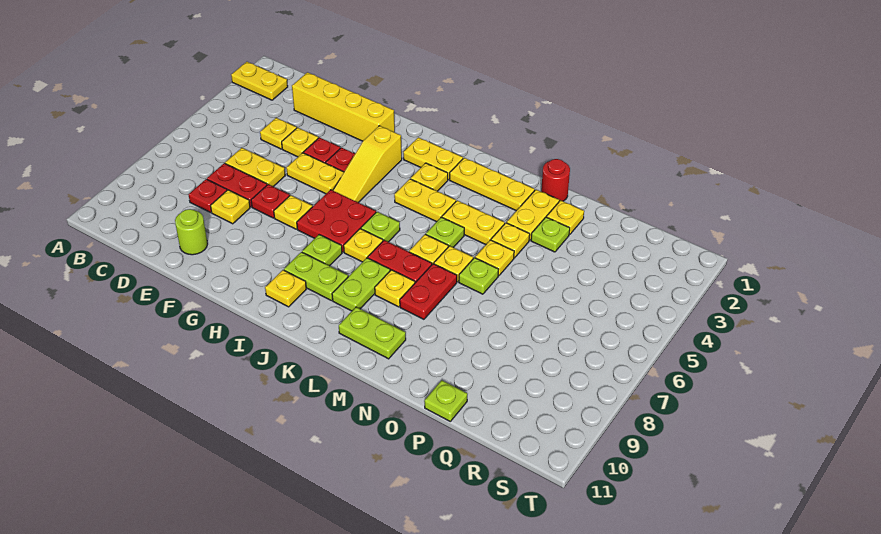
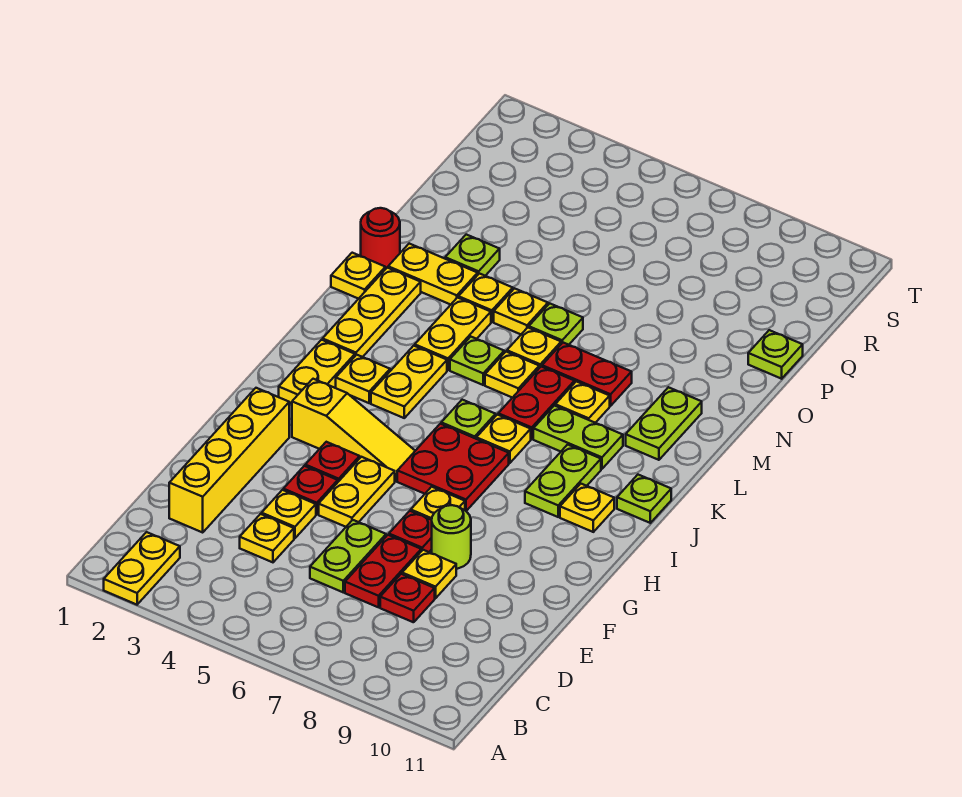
yellow plate D6:E6 level 1 -> lime plate D6:E6 level 1
lime round brick E10 level 1 -> lime round brick F8 level 1
lime plate I8 level 1 -> lime plate J11 level 1
yellow plate O2 level 1 -> yellow plate M1 level 1

